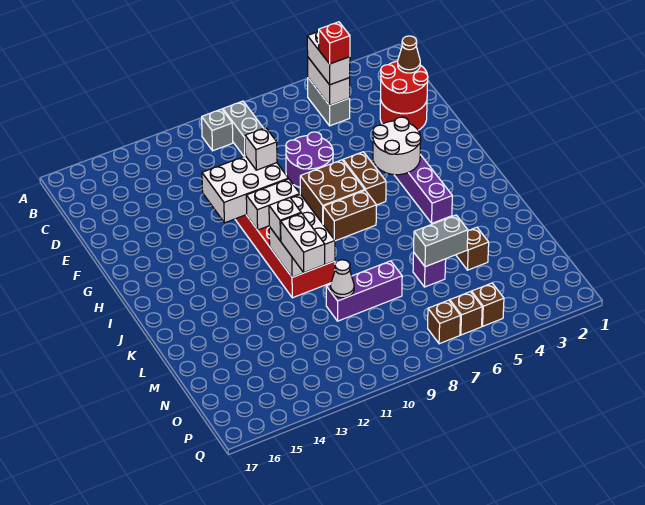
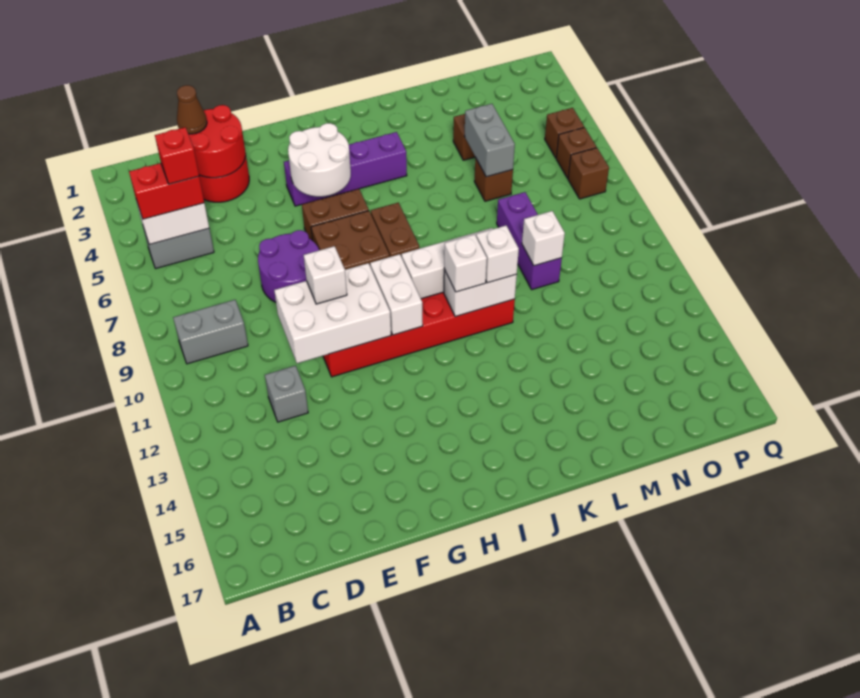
white brick B5:C5 level 3 -> red brick B5:C5 level 3
grey brick B10 level 1 -> grey brick D12 level 1
white brick F10:G12 level 2 -> white brick E10:G11 level 2
white brick K11:L11 level 3 -> white brick K11 level 3
purple brick M6 level 1 -> brown brick M6 level 1
white cone M10 level 2 -> white brick M10 level 2

